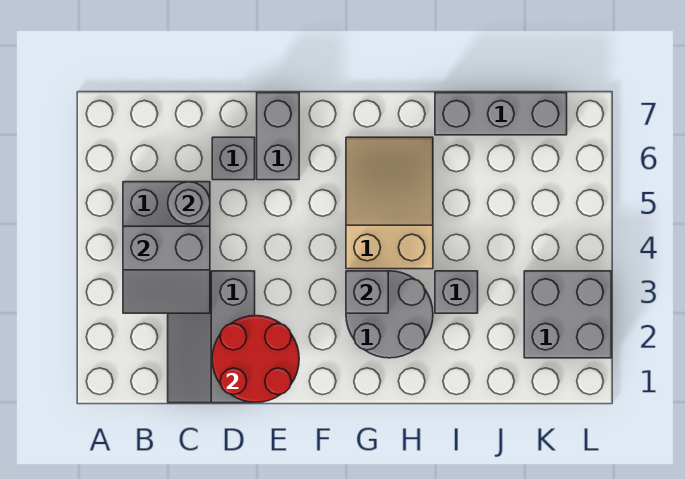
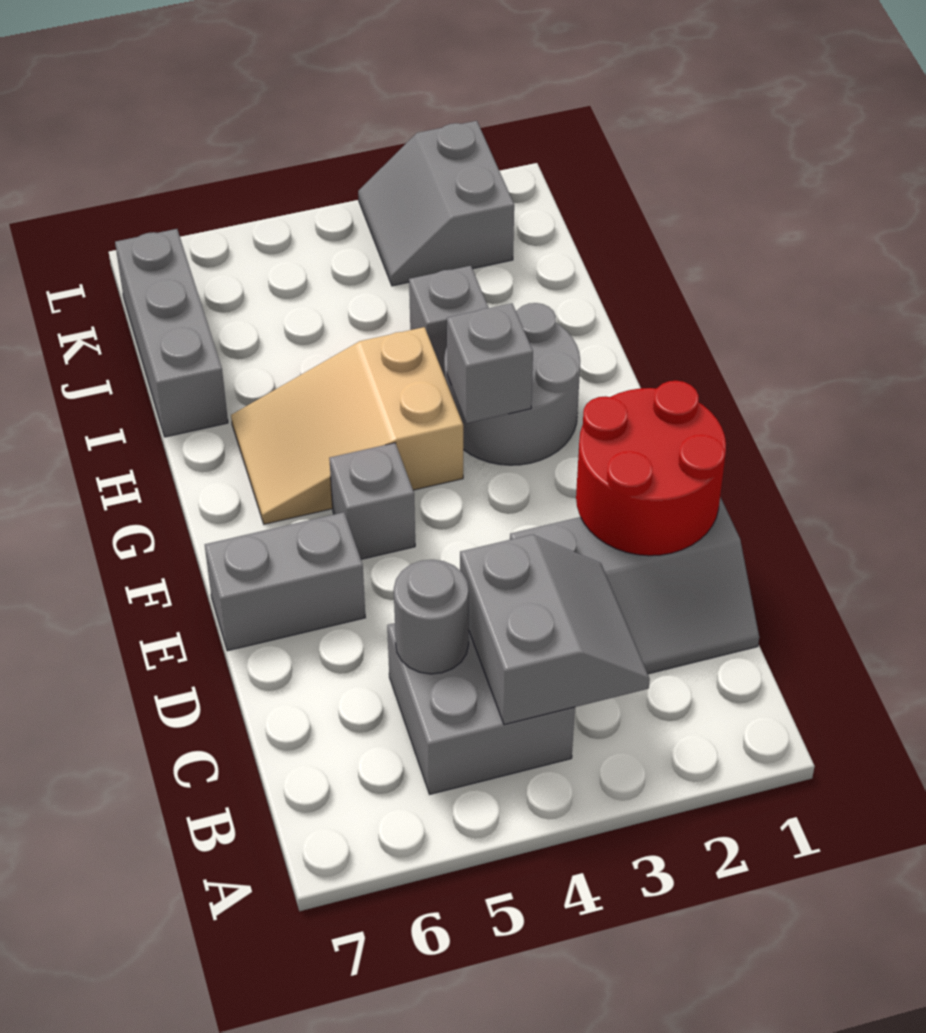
grey brick D6 level 1 -> grey brick F5 level 1
grey brick K2:L3 level 1 -> grey slope K2:L3 level 1 top 2

